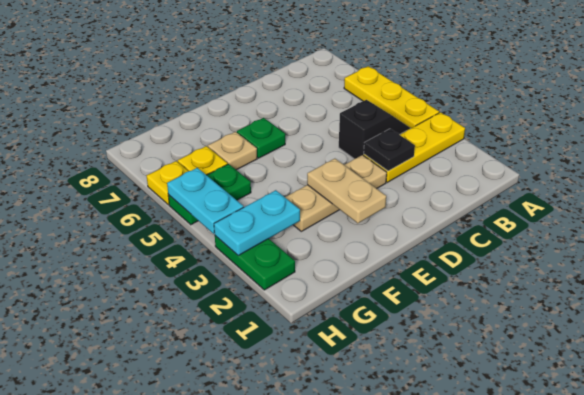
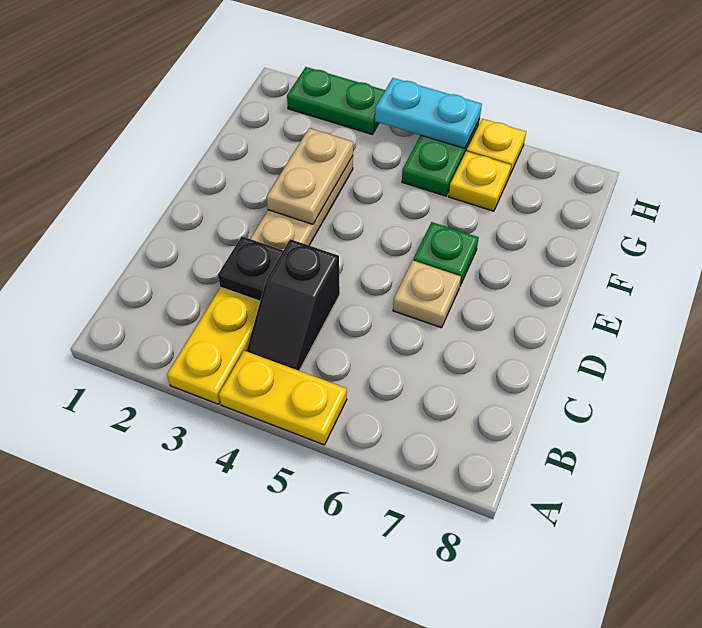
yellow plate A4:A6 level 1 -> yellow plate A4:A5 level 1
tan plate E2:E3 level 2 -> tan plate E3:F3 level 2
tan plate F6 level 1 -> tan plate D6 level 1
cyan plate G3:H3 level 2 -> none

